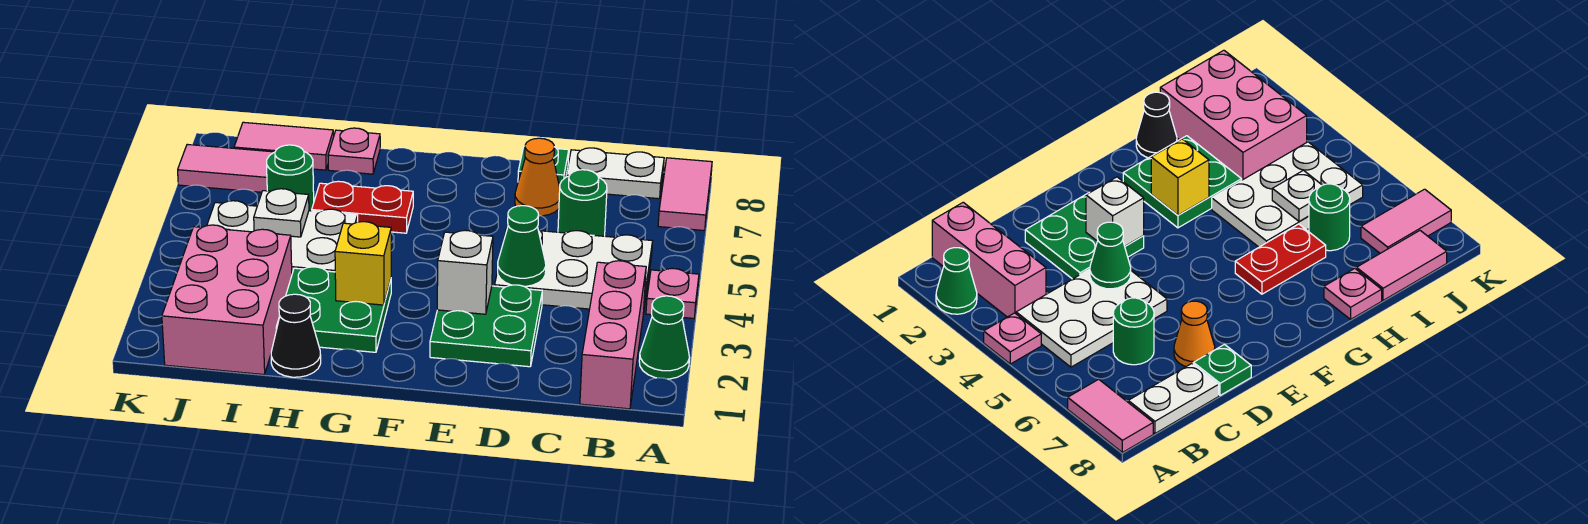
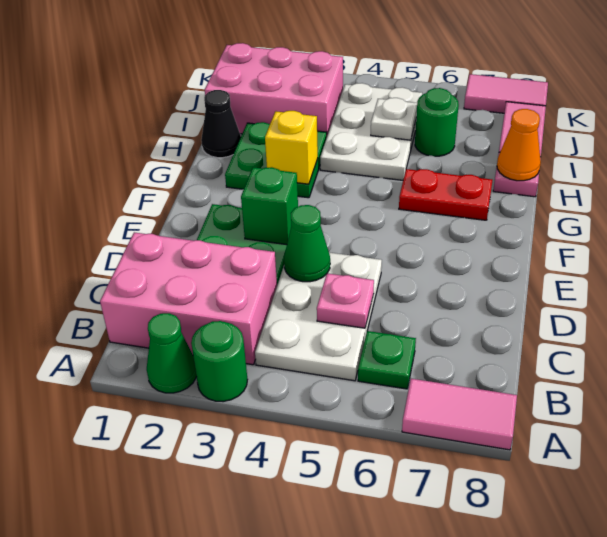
pink plate A4 level 1 -> pink plate C5 level 2
pink brick B1:B3 level 1 -> pink brick B1:C3 level 1
white plate B8:C8 level 1 -> none
green round brick C6 level 1 -> green round brick A3 level 1
orange cone D7 level 1 -> orange cone H8 level 2
green plate D8 level 1 -> green plate B6 level 1
white brick E3 level 2 -> green brick E3 level 2
red plate G6:H6 level 1 -> red plate G6:G7 level 1
pink tile J7:K7 level 1 -> pink tile K7:K8 level 1

